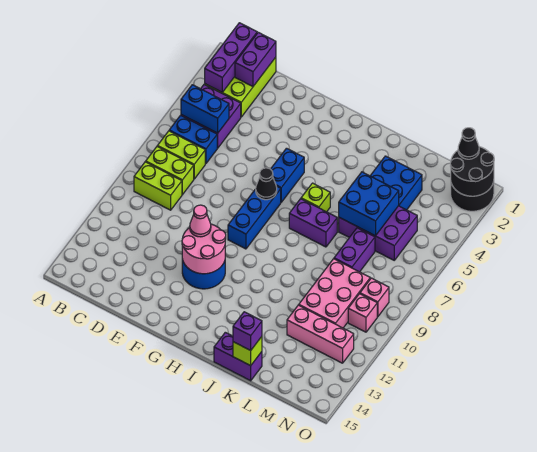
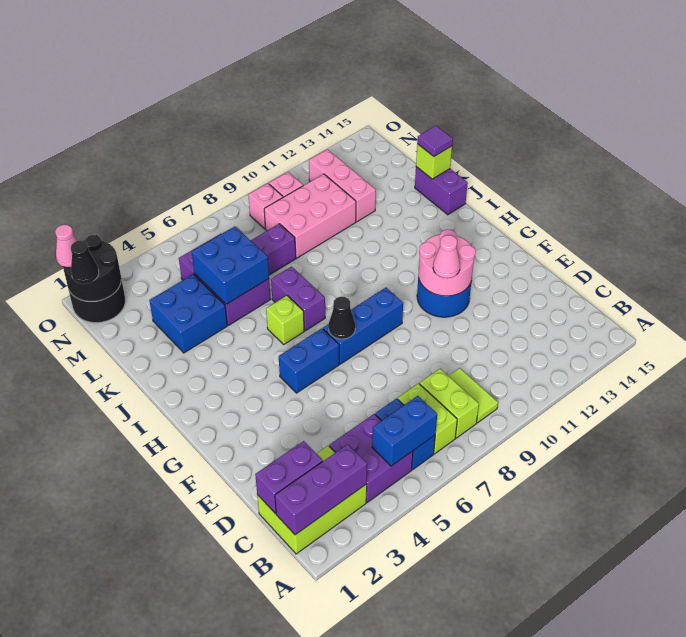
blue brick B5:C5 level 2 -> blue brick B5:B6 level 2
lime brick B9:C9 level 1 -> lime tile B9:C9 level 1
purple brick K15 level 3 -> purple tile K15 level 3
none -> pink cone O1 level 3

